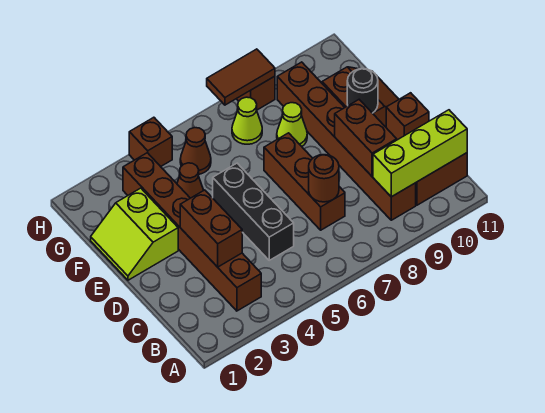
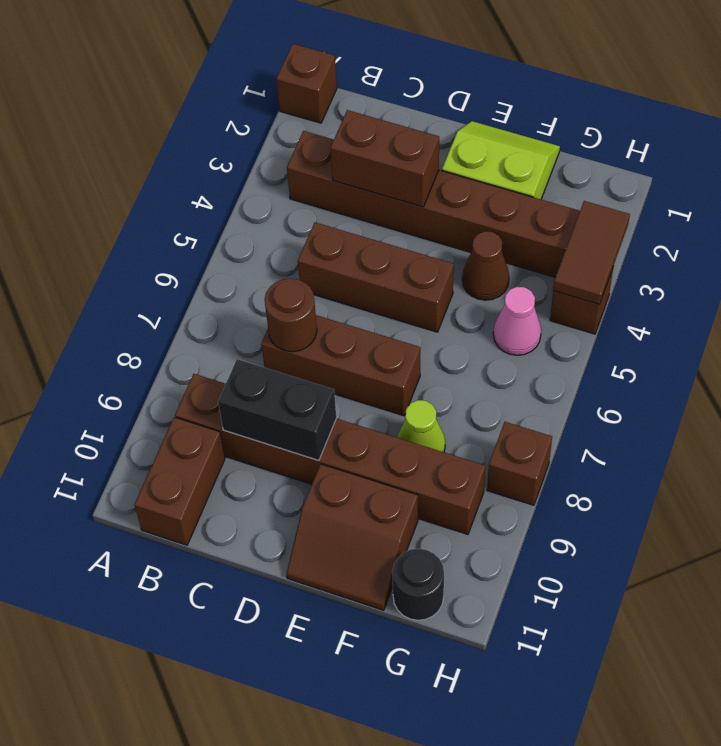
lime brick B9:B11 level 2 -> none
black brick C5:E5 level 1 -> brown brick C5:E5 level 1
brown brick C9:D9 level 2 -> black brick C9:D9 level 2
brown brick D11 level 1 -> brown brick A1 level 1
black round brick E10 level 2 -> black round brick G11 level 1
brown cone G5 level 1 -> pink cone G5 level 1
lime cone G7 level 1 -> none
brown tile H7:H8 level 2 -> brown tile H3:H4 level 2

